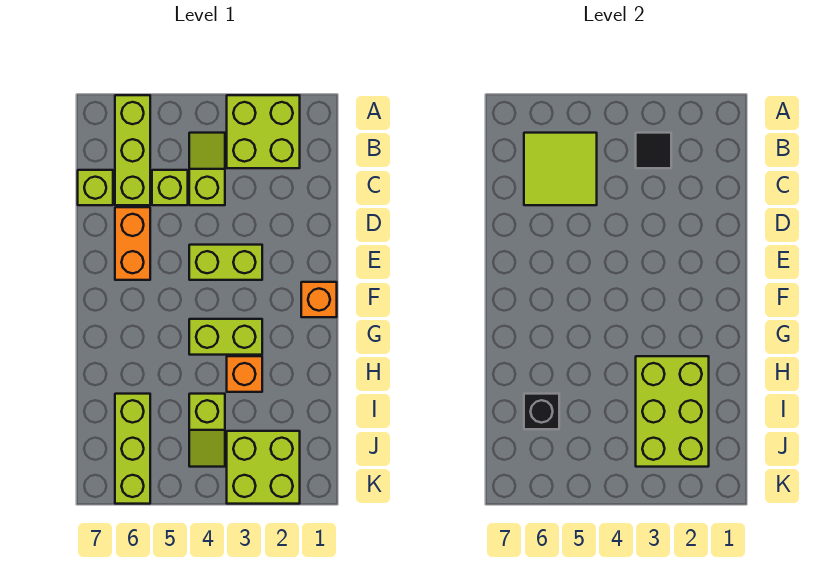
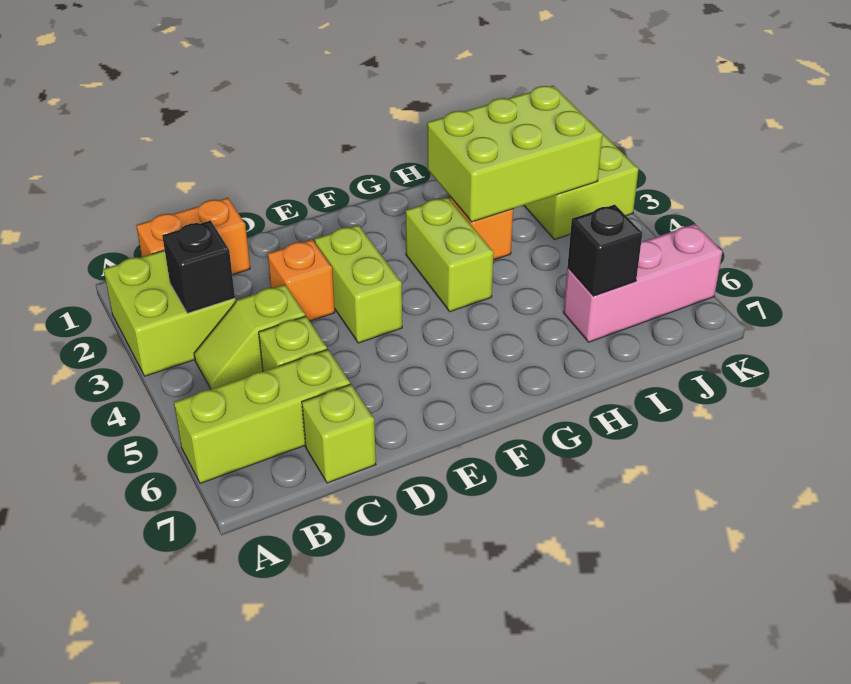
black tile B3 level 2 -> black brick B3 level 2
lime tile B5:C6 level 2 -> none
orange brick D6:E6 level 1 -> orange brick B1:C1 level 1
orange brick F1 level 1 -> orange brick D3 level 1
lime slope I4:J4 level 1 top I -> none
lime brick I6:K6 level 1 -> pink brick I6:K6 level 1

